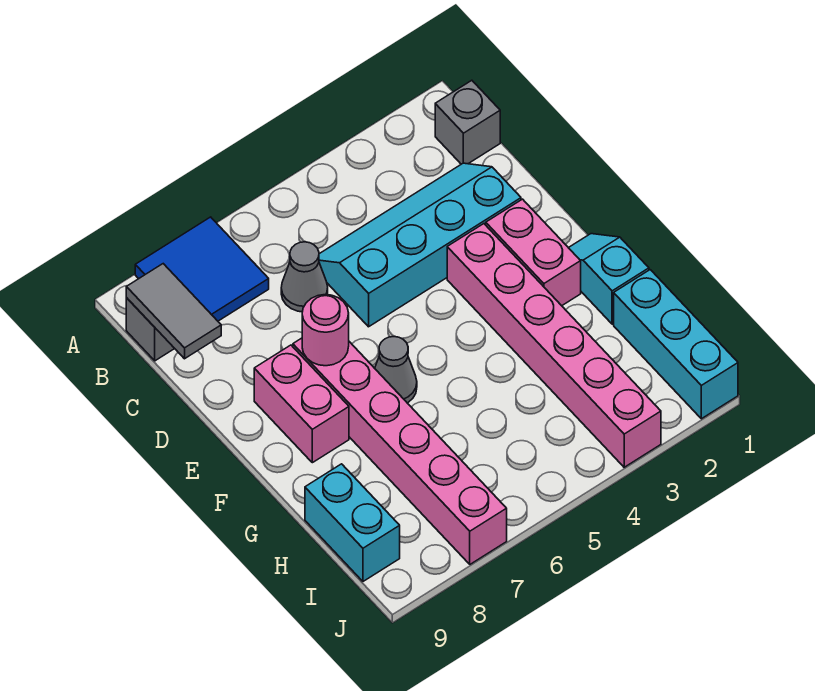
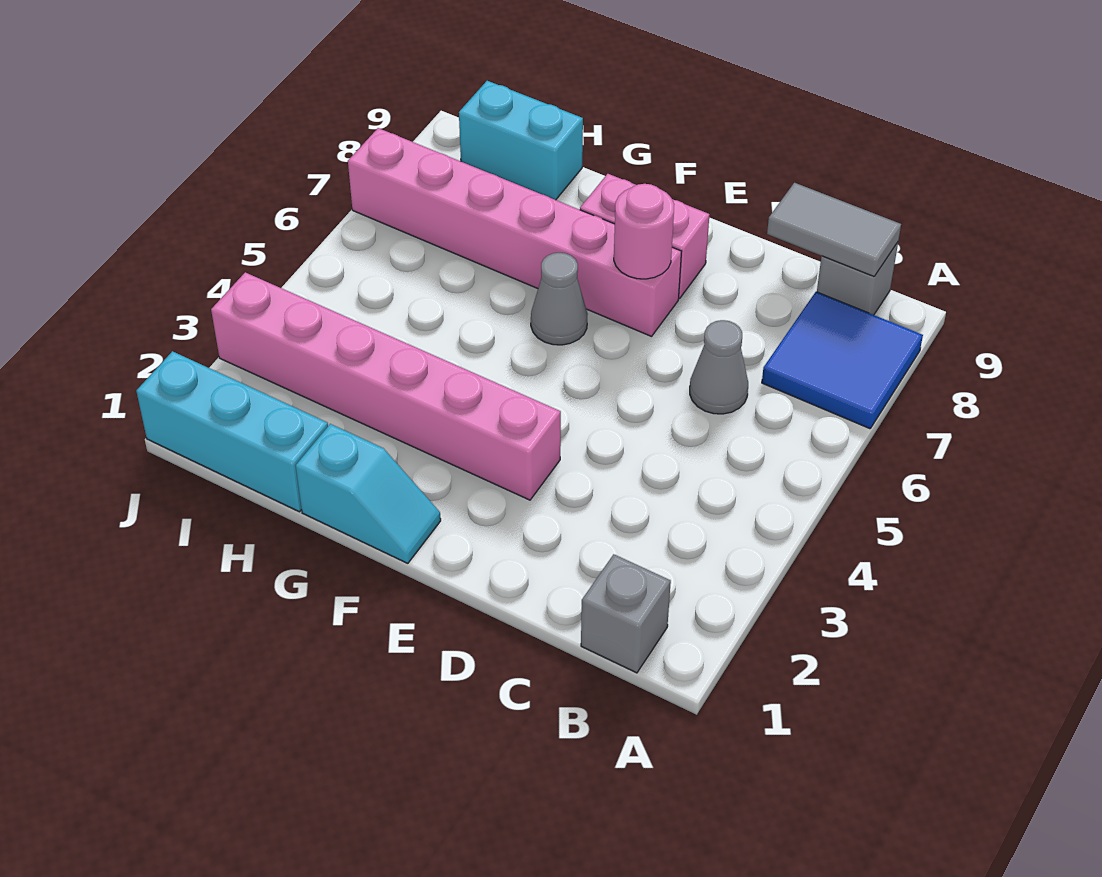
cyan slope C2:D5 level 1 top D -> none
pink brick E2:F2 level 1 -> none

